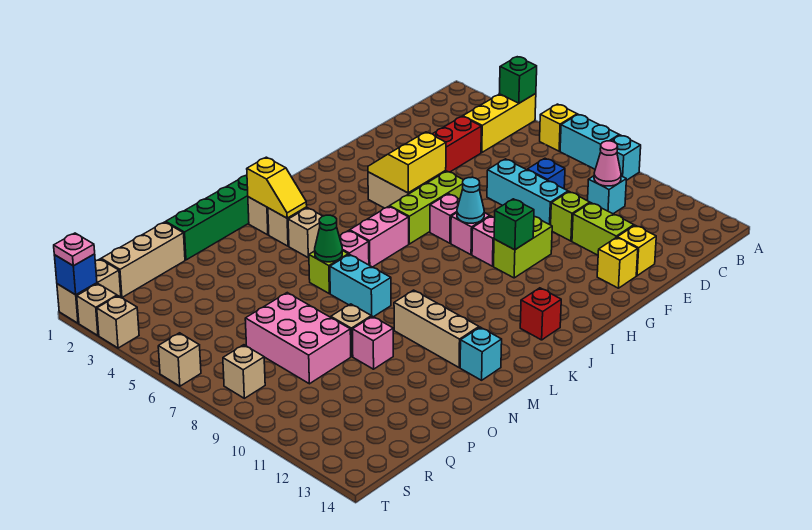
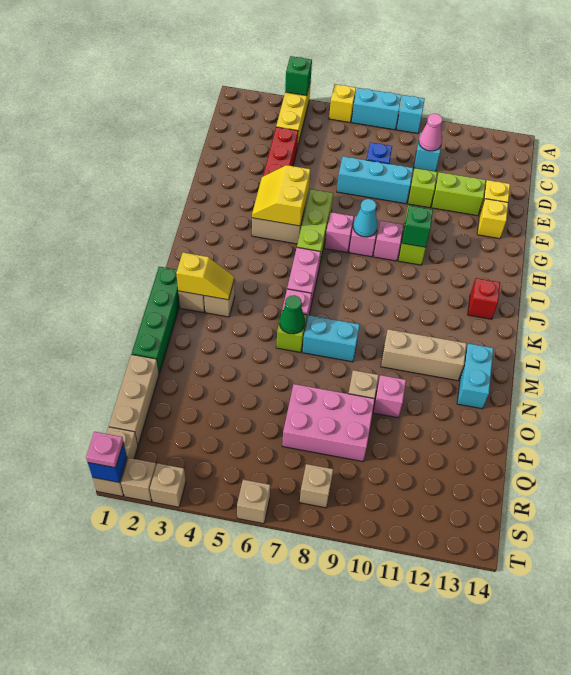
tan brick L4 level 1 -> none
cyan brick M13 level 1 -> cyan brick M13:N13 level 1

